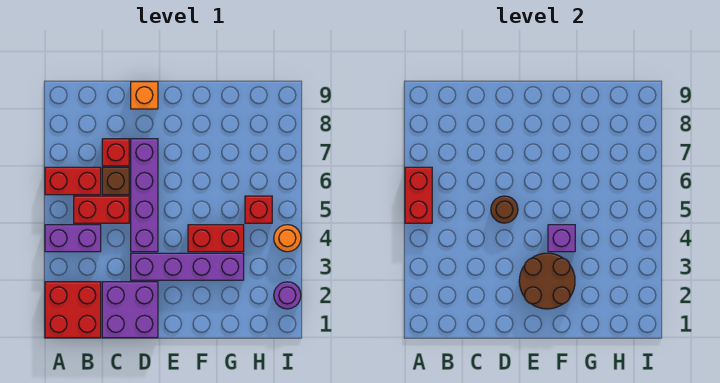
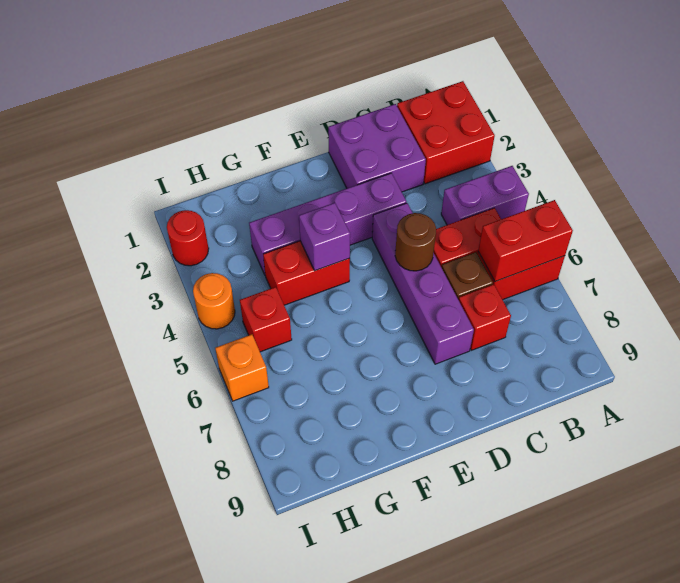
red brick A5:A6 level 2 -> red brick A6:B6 level 2
orange brick D9 level 1 -> orange brick I6 level 1
brown round brick E2:F3 level 2 -> none
purple round brick I2 level 1 -> red round brick I2 level 1

